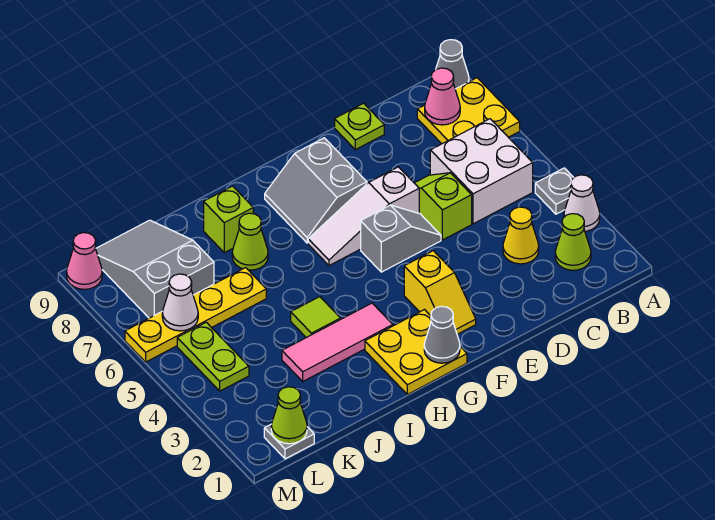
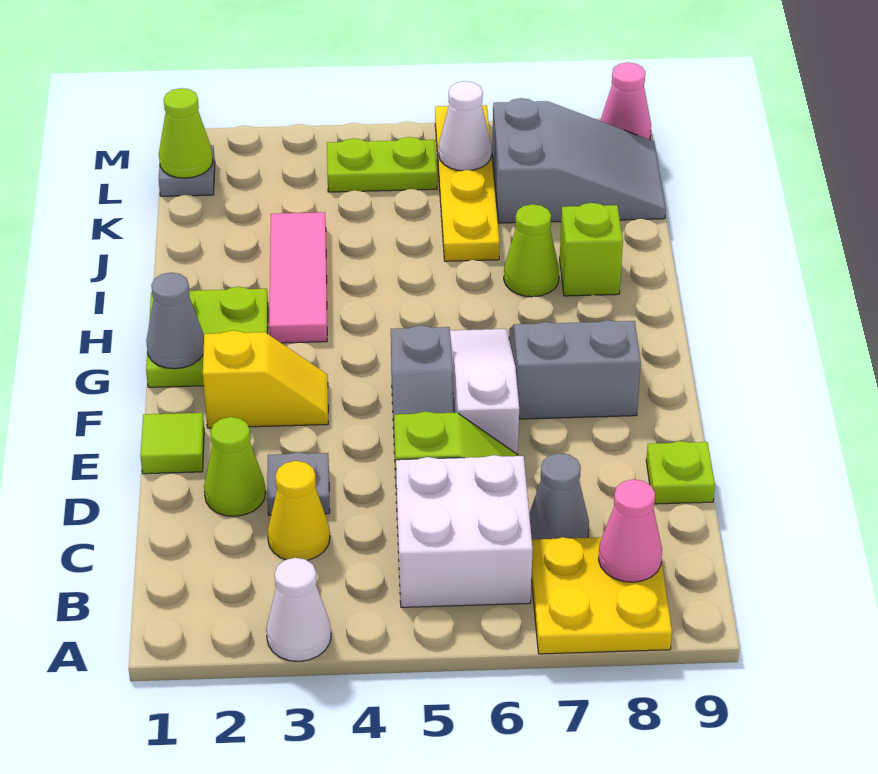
grey plate A4 level 1 -> grey plate D3 level 1
grey cone A9 level 1 -> grey cone C7 level 1
lime cone B2 level 1 -> lime cone D2 level 1
yellow slope F2:F3 level 1 top 3 -> yellow slope F2:F3 level 1 top 2
yellow plate G1:H2 level 1 -> lime plate G1:H2 level 1
lime tile I4 level 1 -> lime tile E1 level 1

